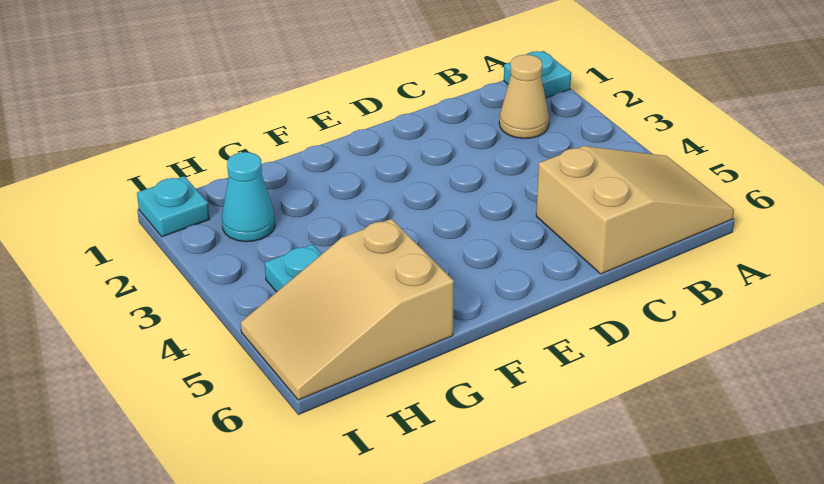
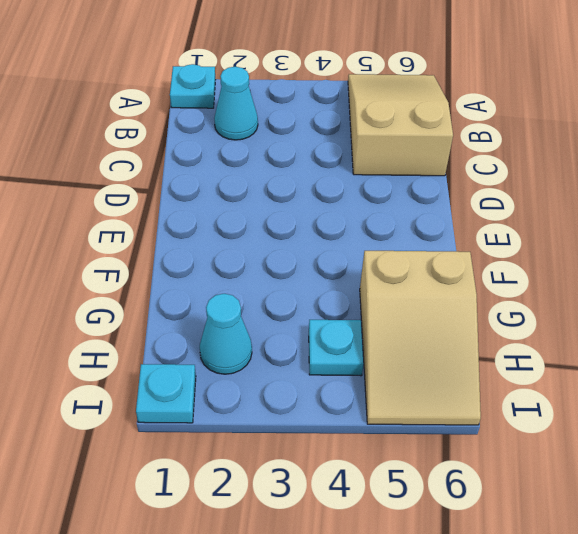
tan cone B2 level 1 -> cyan cone B2 level 1

